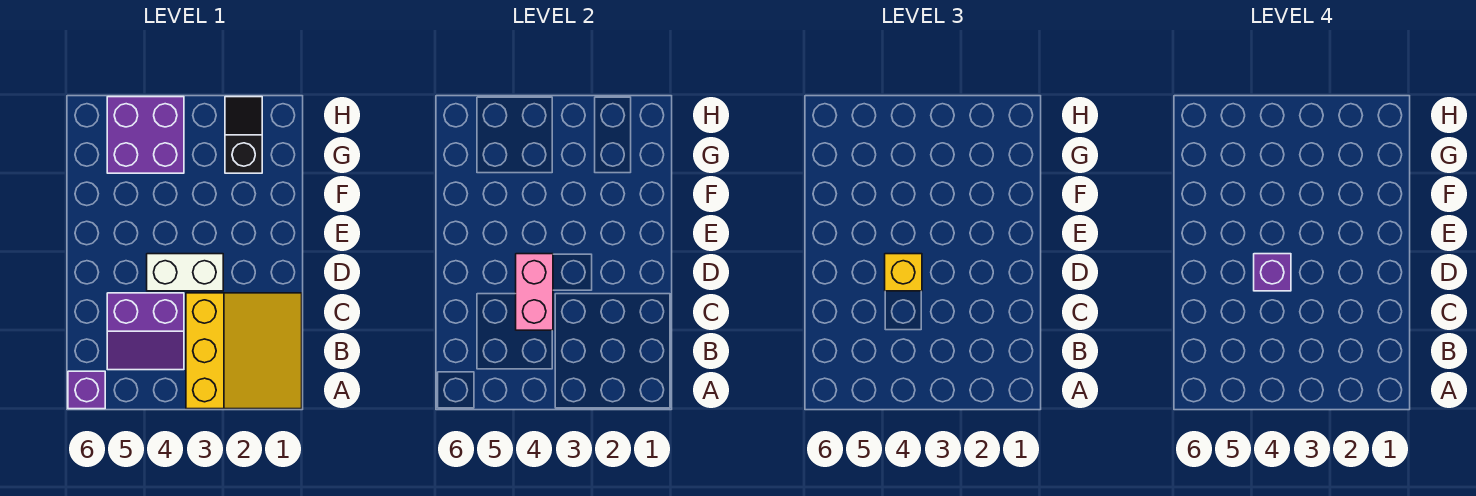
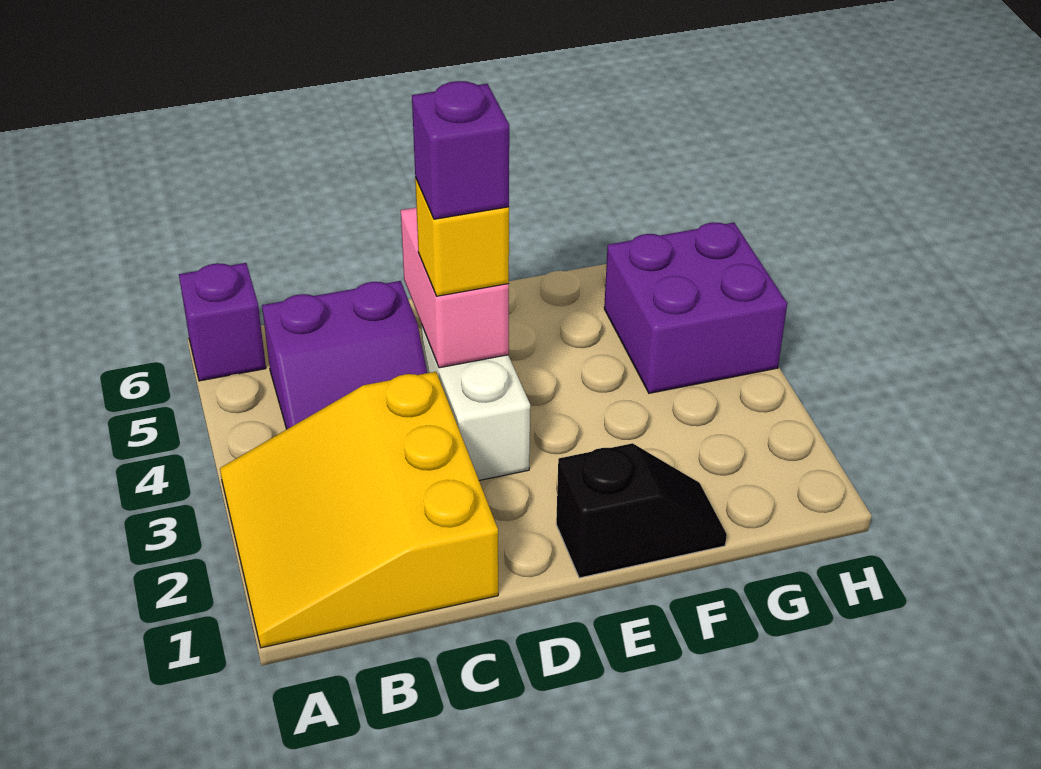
yellow slope A1:C3 level 1 top 3 -> yellow slope A1:C3 level 1 top C
purple slope B4:C5 level 1 top C -> purple slope B4:C5 level 1 top 5
pink brick C4:D4 level 2 -> pink brick D4:D5 level 2
black slope G2:H2 level 1 top G -> black slope E1:F1 level 1 top E

